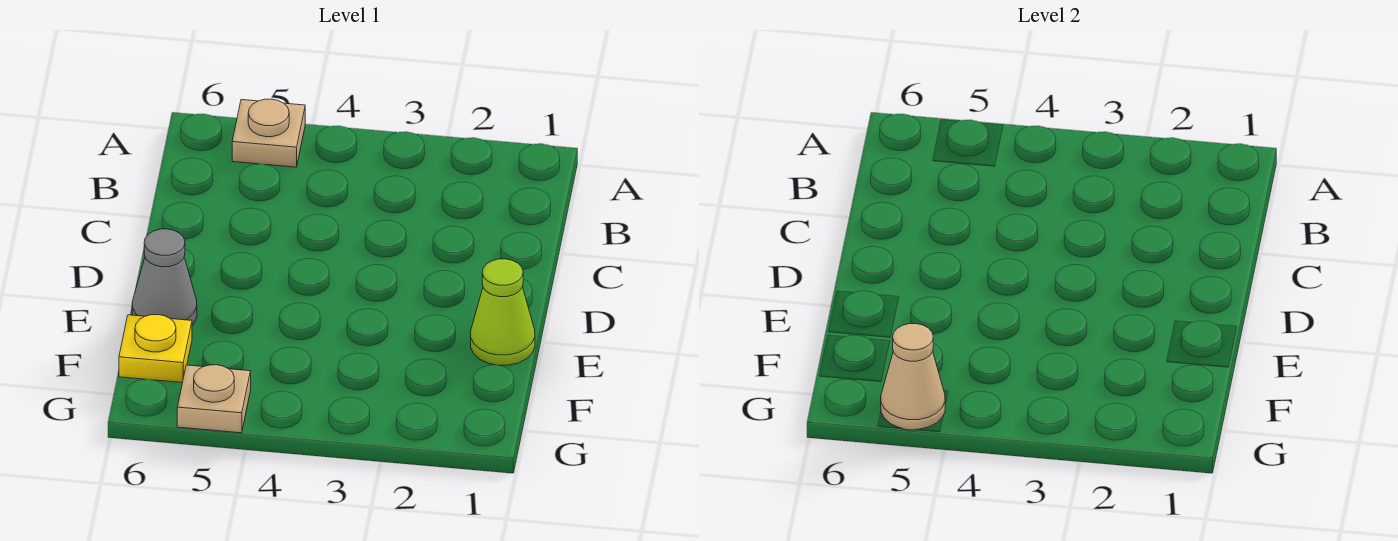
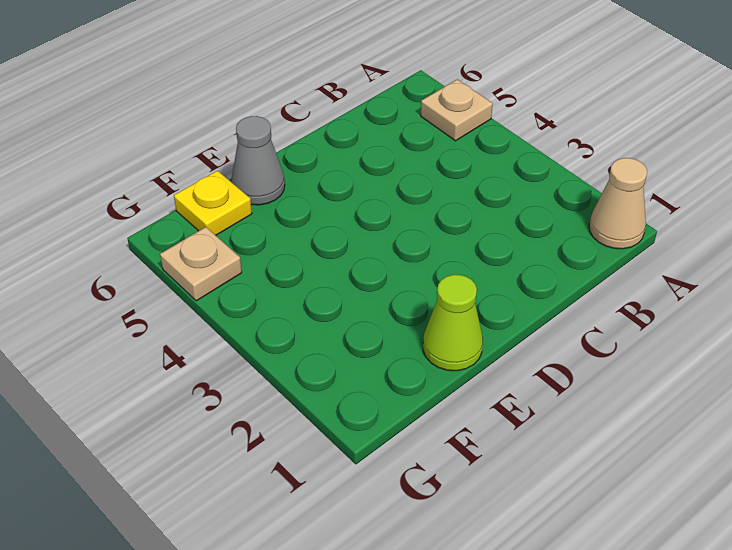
tan cone G5 level 2 -> tan cone A1 level 1

